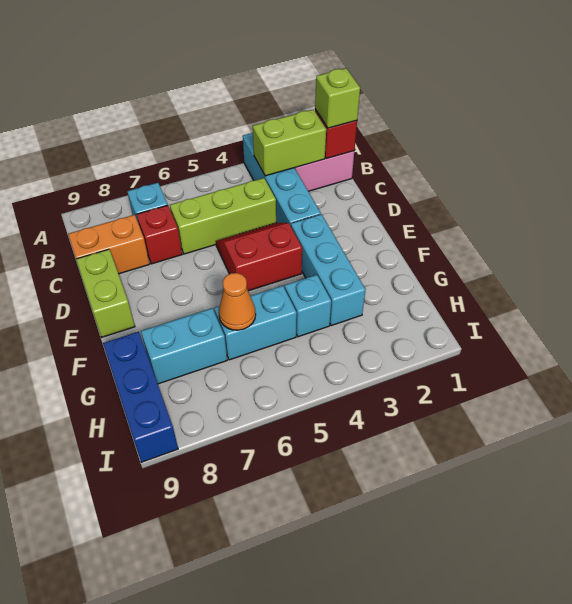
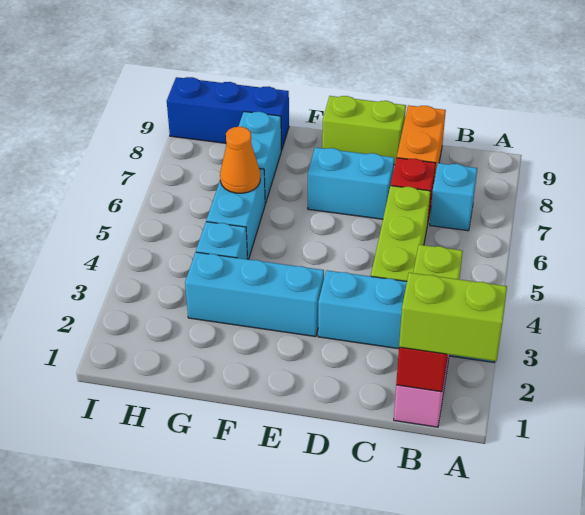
lime brick B1 level 3 -> lime brick A1:B1 level 3
red slope D4:E5 level 1 top E -> none
none -> cyan brick D7:E7 level 1

